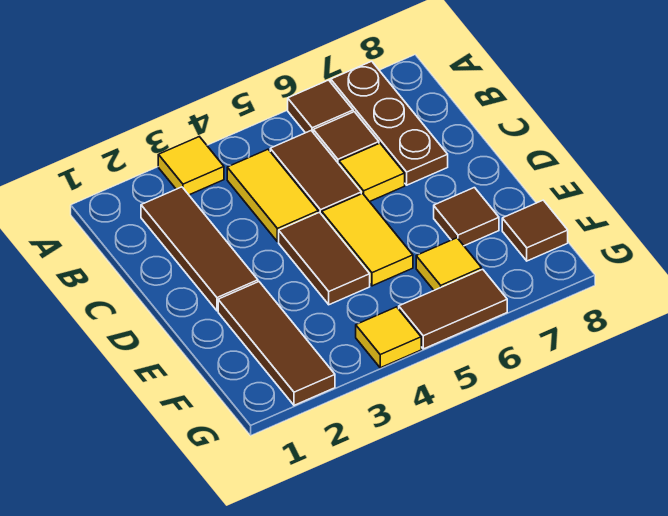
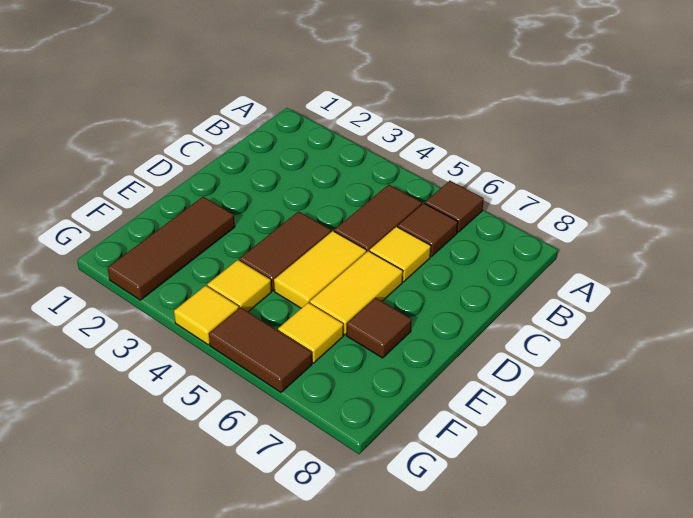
yellow tile A3 level 1 -> yellow tile F4 level 1
brown plate A7:C7 level 1 -> none
brown tile B2:D2 level 1 -> none
yellow tile B4:C4 level 1 -> yellow tile D6:E6 level 1
brown tile F8 level 1 -> none

